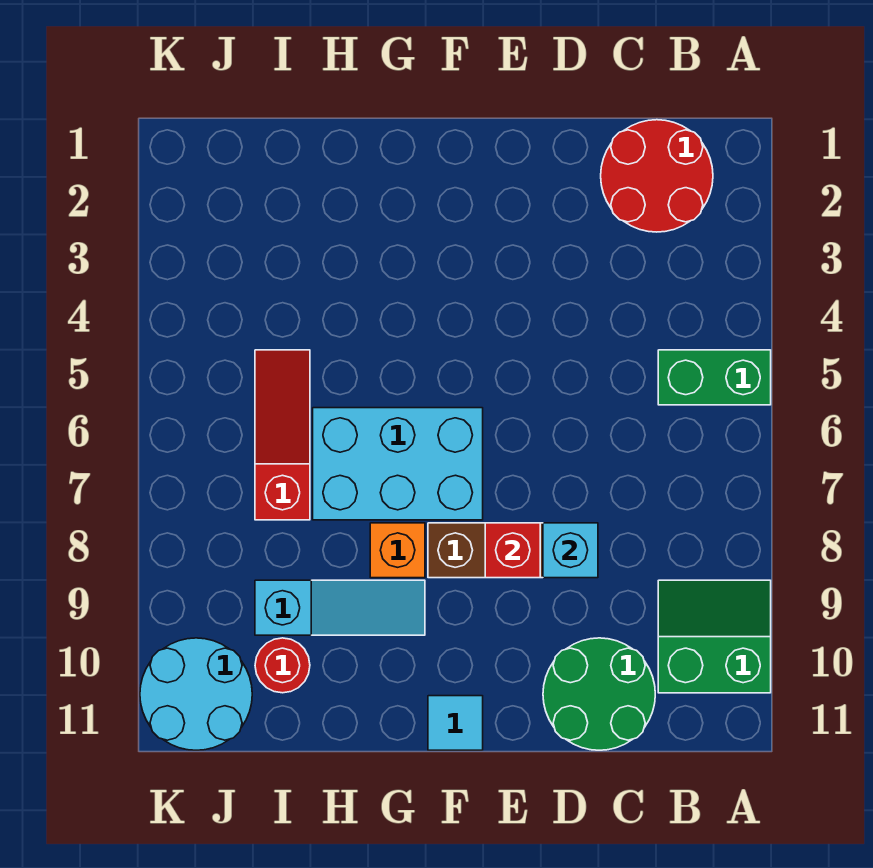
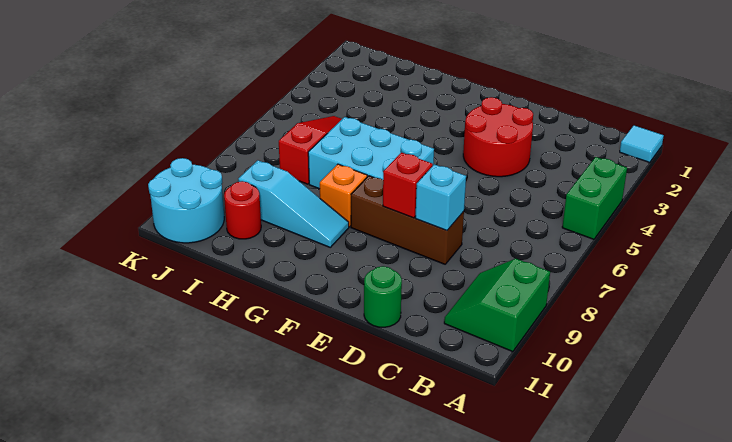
green brick A5:B5 level 1 -> green brick A4:A5 level 1
green slope A9:B10 level 1 top 10 -> green slope A9:B10 level 1 top A
red round brick B1:C2 level 1 -> red round brick D3:E4 level 1
green round brick C10:D11 level 1 -> green round brick D11 level 1
cyan tile F11 level 1 -> cyan tile A1 level 1

